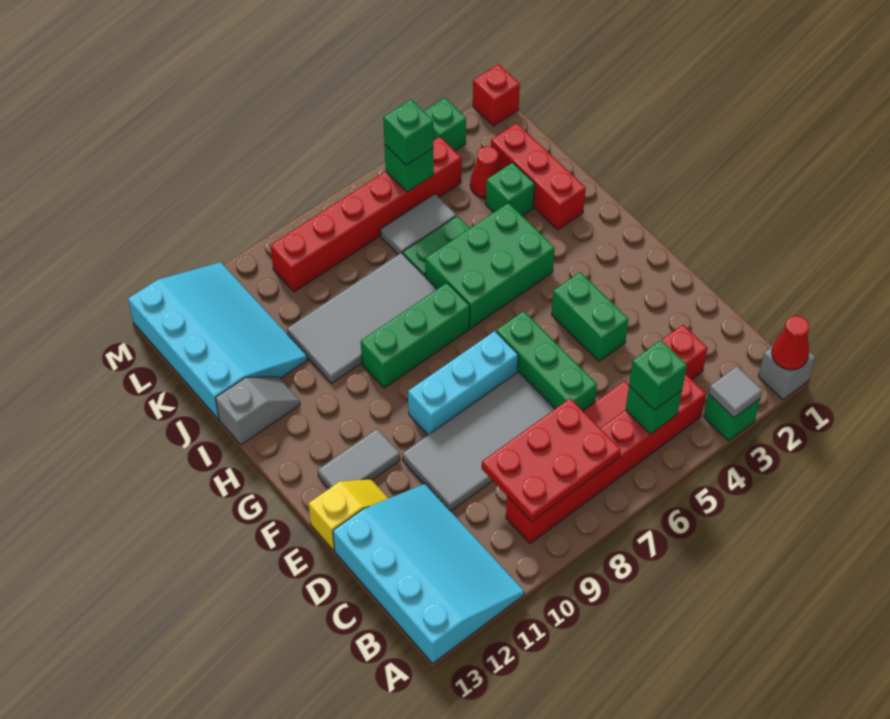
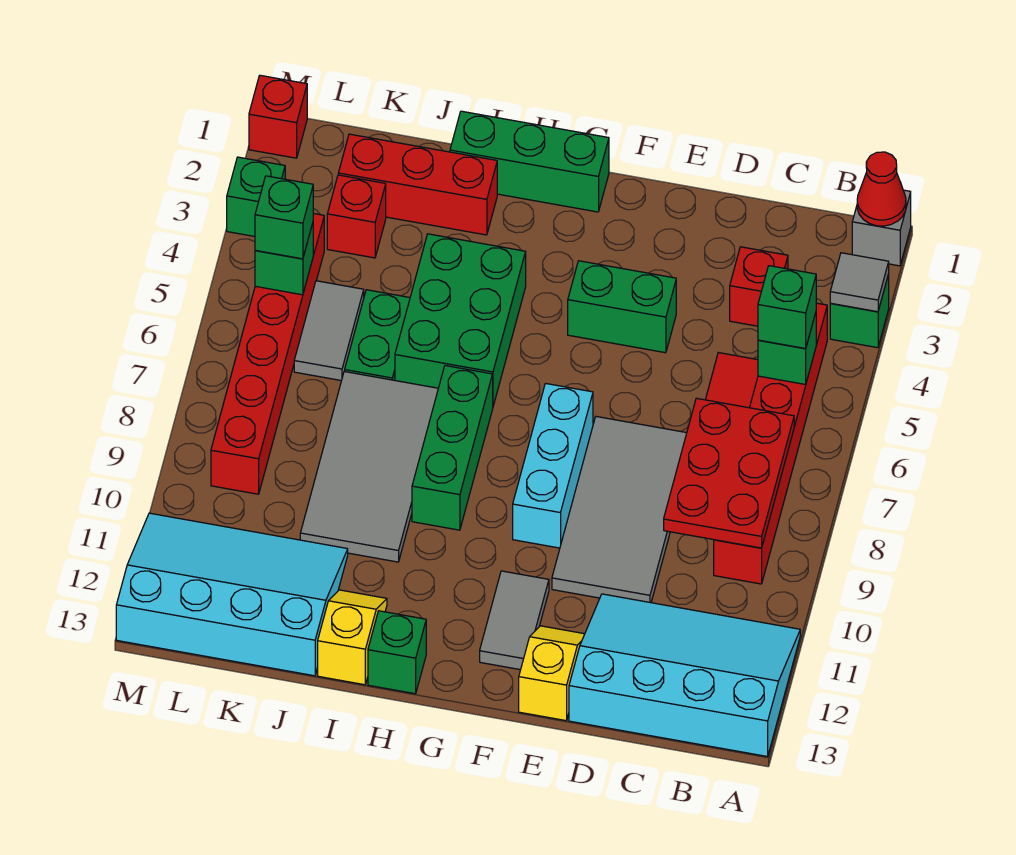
green brick D6:F6 level 1 -> green brick G1:I1 level 1
grey slope I12:I13 level 1 top 13 -> yellow slope I12:I13 level 1 top 13
green brick J3 level 1 -> green brick H13 level 1
red cone K3 level 1 -> red brick K3 level 1

